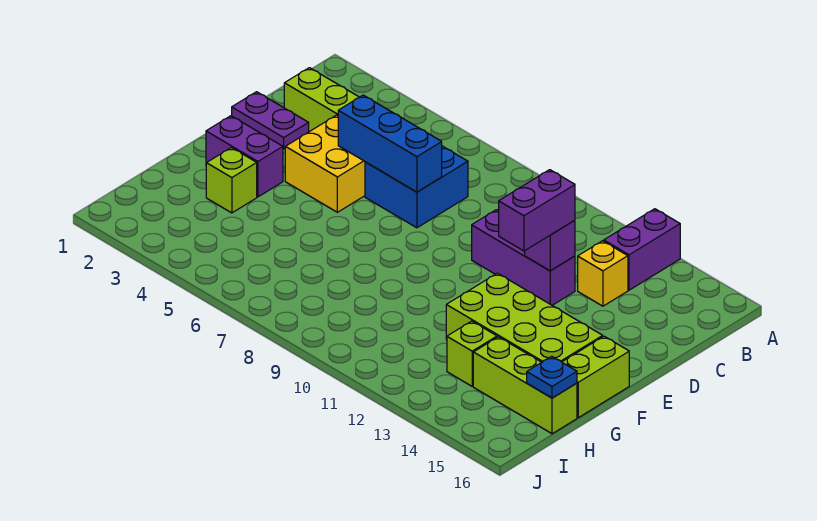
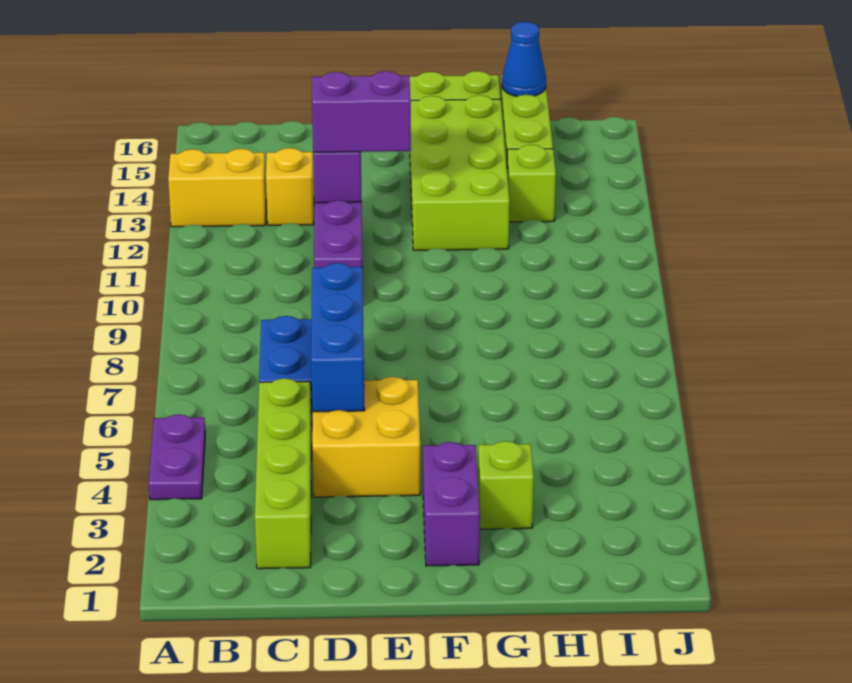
purple brick A13:B13 level 1 -> yellow brick A13:B13 level 1
purple plate D1:D2 level 1 -> purple plate A4:A5 level 1
blue plate H16 level 2 -> blue cone H16 level 2

